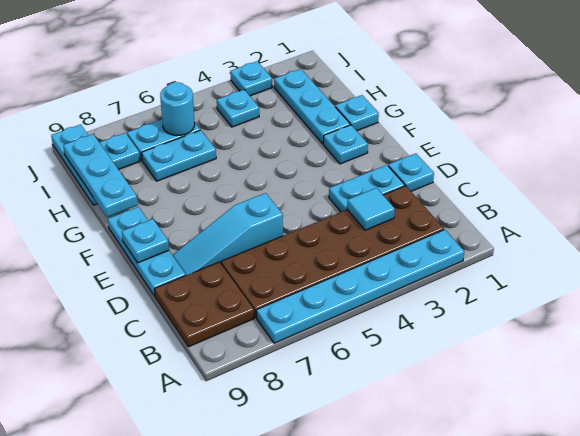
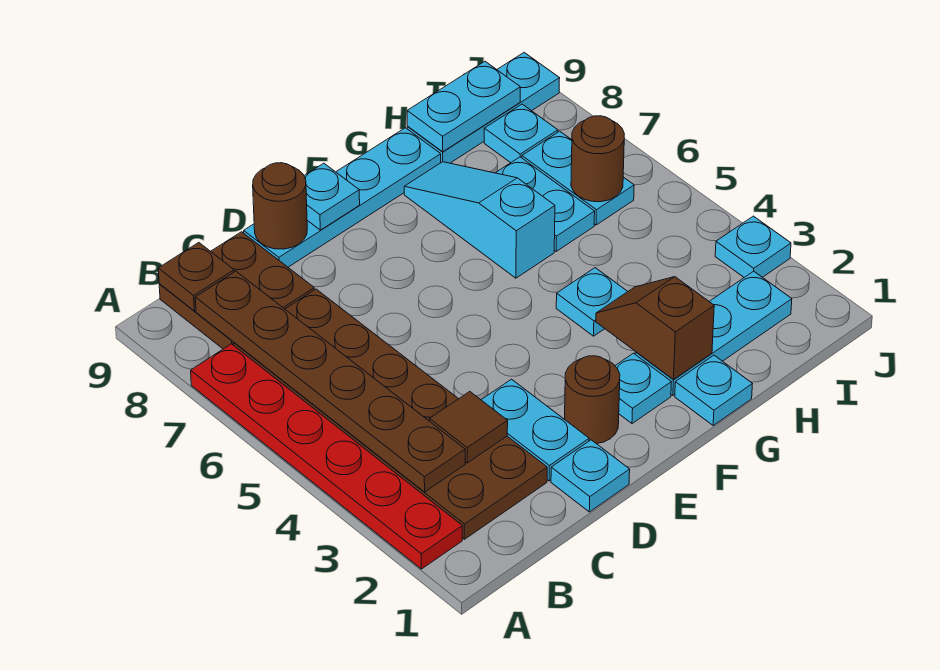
cyan plate A2:A7 level 1 -> red plate A2:A7 level 1
none -> brown plate B3:B8 level 2
none -> brown plate B9 level 2
cyan tile C3 level 2 -> brown tile C3 level 2
cyan slope D6:D8 level 1 top 6 -> cyan slope G6:G8 level 1 top 6
cyan plate D9:F9 level 1 -> cyan plate D9:G9 level 1
none -> brown round brick D9 level 2
none -> brown round brick E2 level 1
none -> brown slope G2:G3 level 2 top 2
cyan plate G9:I9 level 2 -> cyan plate H9:I9 level 2
cyan plate I4 level 1 -> cyan plate G4 level 1
cyan round brick I6 level 2 -> brown round brick I6 level 2

